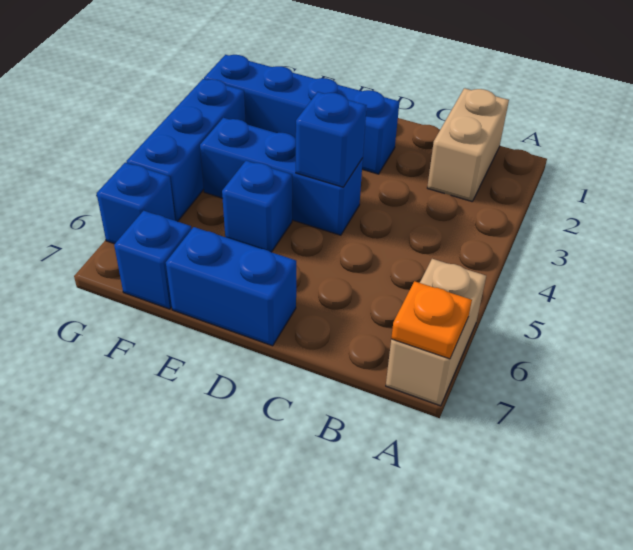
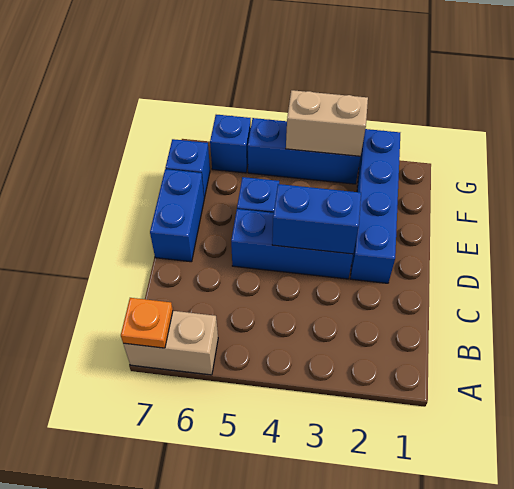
tan brick B1:B2 level 1 -> tan brick G3:G4 level 2
blue brick D4:F4 level 1 -> blue brick D3:D5 level 1
blue brick D4 level 2 -> blue brick D3:D4 level 2

